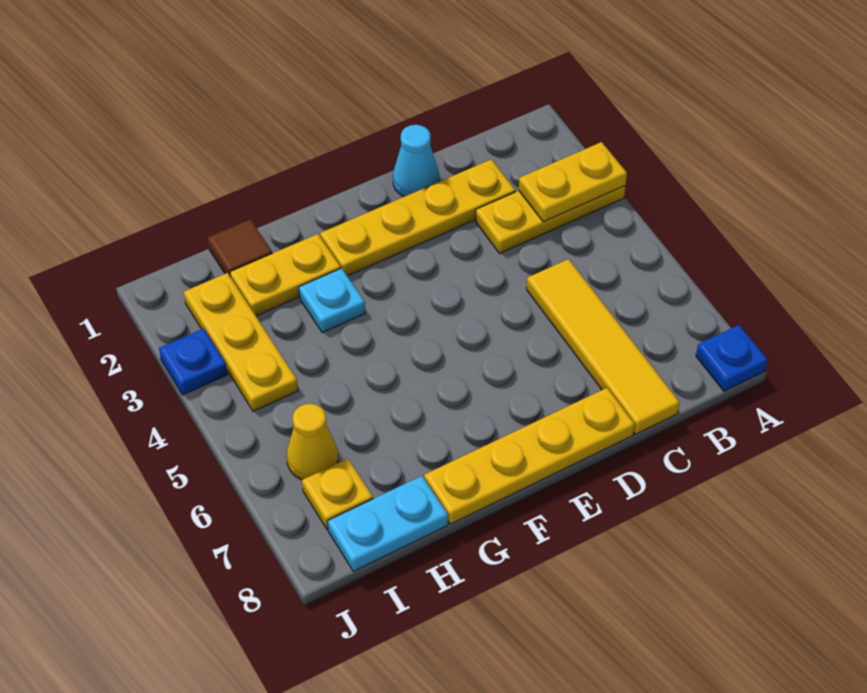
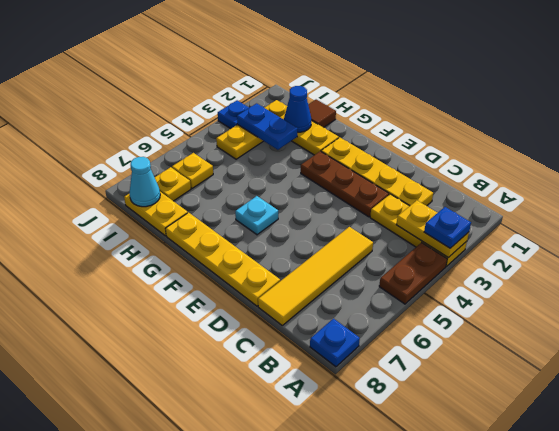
none -> blue plate A3 level 3
none -> brown plate A4:A5 level 1
cyan cone D1 level 1 -> cyan cone I8 level 2
none -> brown plate D3:F3 level 1
cyan plate G3 level 1 -> cyan plate F6 level 1
none -> blue cone H2 level 2
none -> blue plate H3:I3 level 2
cyan plate H8:I8 level 1 -> yellow plate H8:I8 level 1
yellow cone I6 level 1 -> yellow plate I6 level 1

